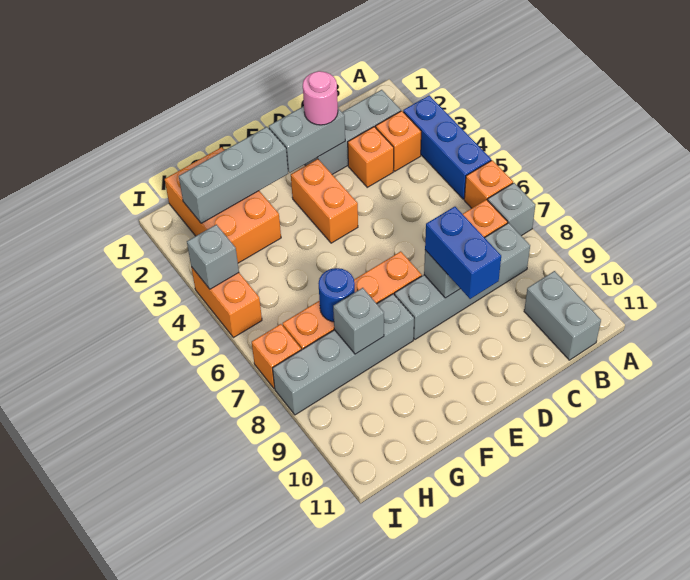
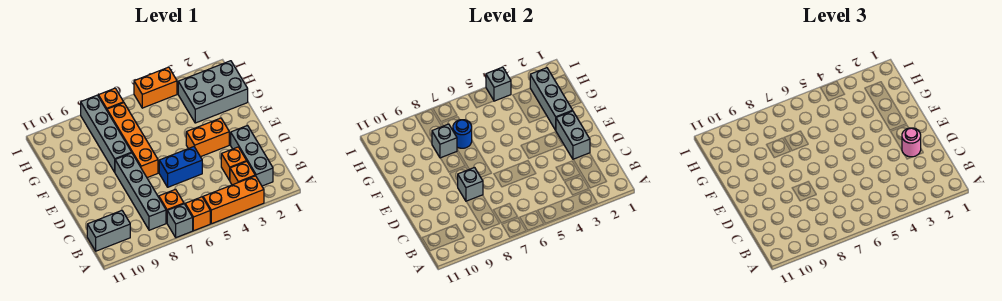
blue brick A3:A5 level 1 -> orange brick A3:A5 level 1
blue brick D8:D9 level 3 -> blue brick D5:D6 level 1
orange brick G1:H3 level 1 -> grey brick G1:H3 level 1

